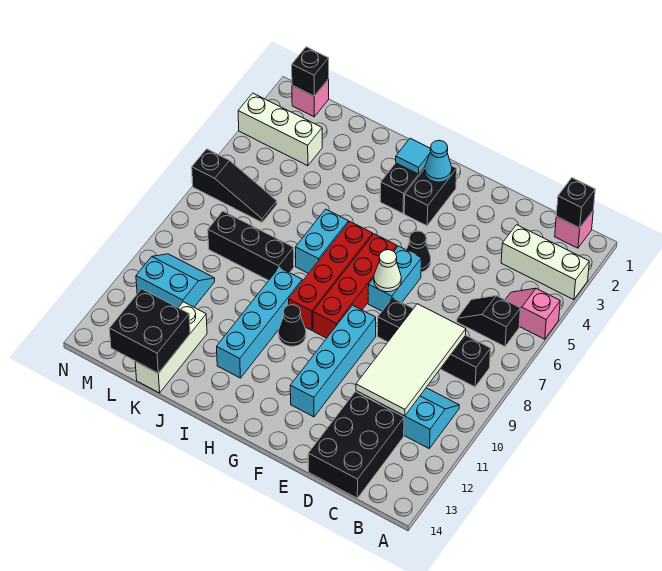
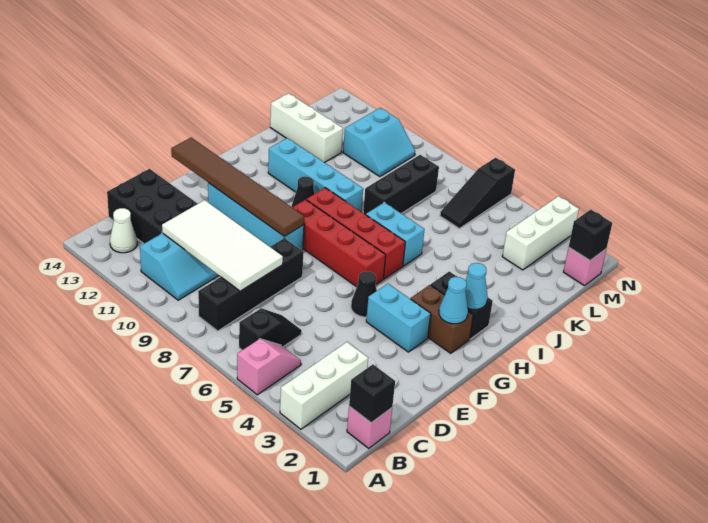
cyan brick F6:F7 level 1 -> cyan brick F3:F4 level 1
white cone F7 level 2 -> white cone B13 level 1
none -> brown tile F9:F14 level 2
black brick G2:G3 level 1 -> brown brick G2:G3 level 1
cyan tile H2 level 2 -> cyan cone H2 level 2
black brick K13:L14 level 2 -> none

